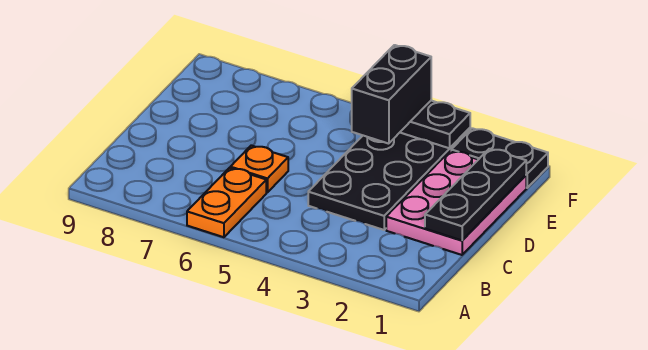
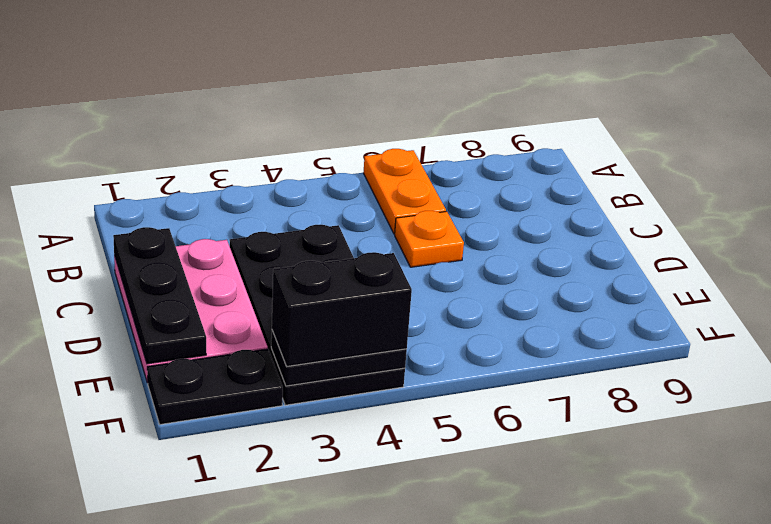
black brick E4:F4 level 3 -> black brick F3:F4 level 3

